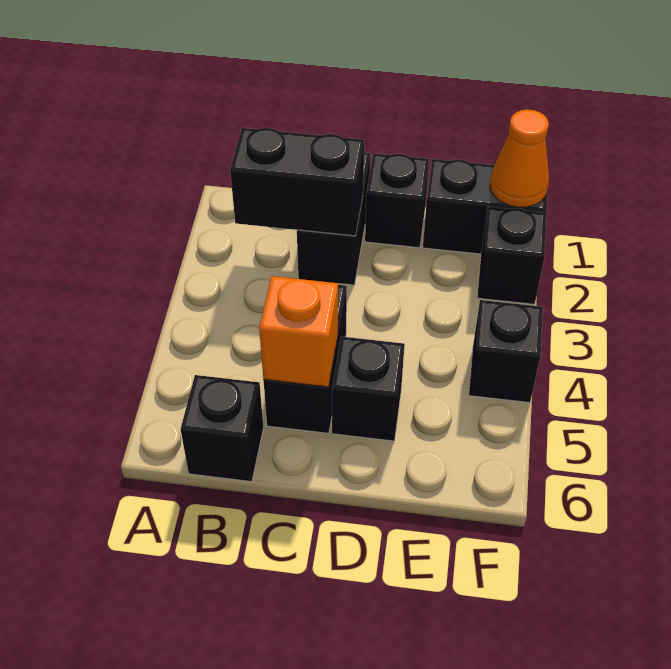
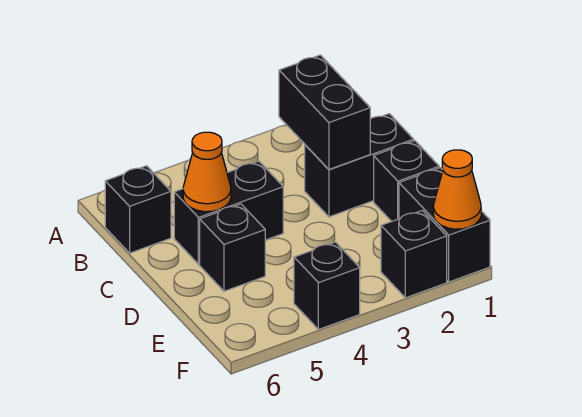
orange brick C5 level 2 -> orange cone C5 level 2

